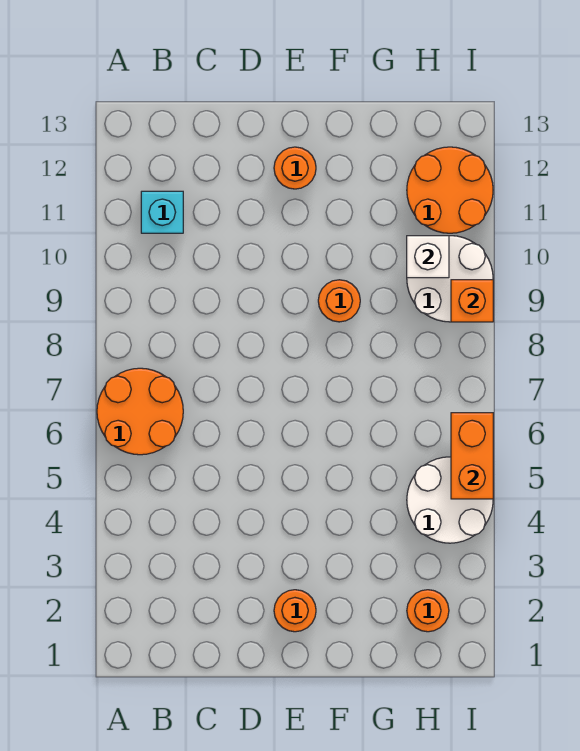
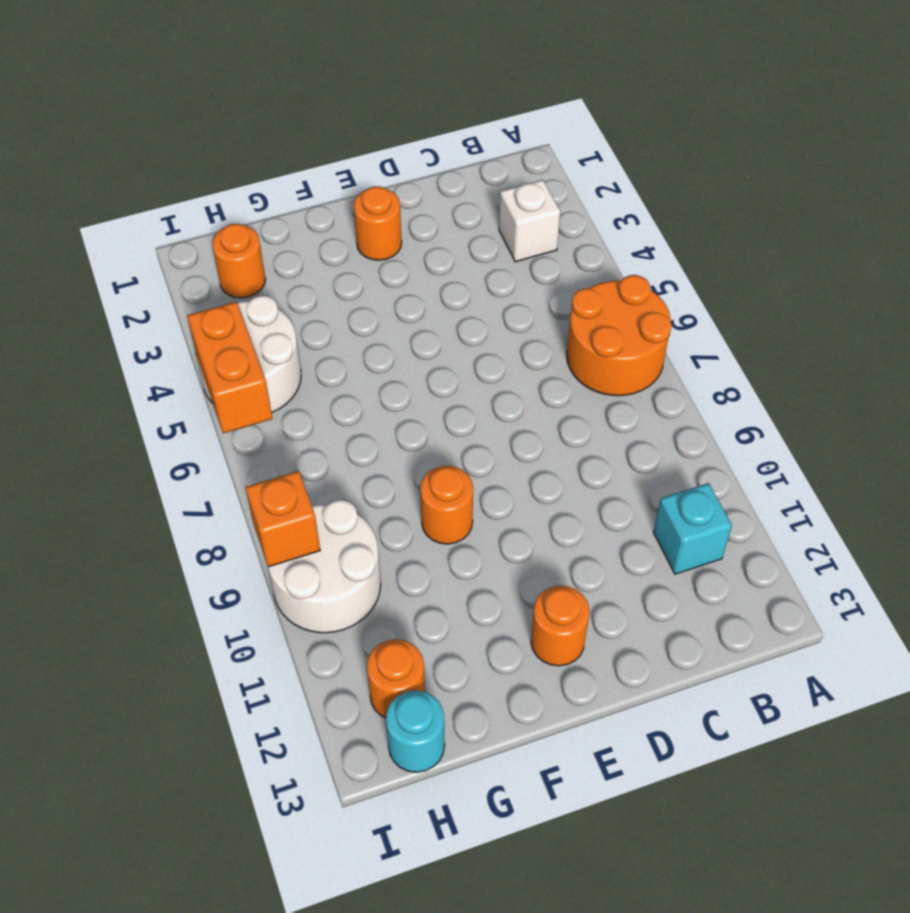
white brick H10 level 2 -> white brick B3 level 1
orange round brick H11:I12 level 1 -> orange round brick H12 level 1
none -> cyan round brick H13 level 1

